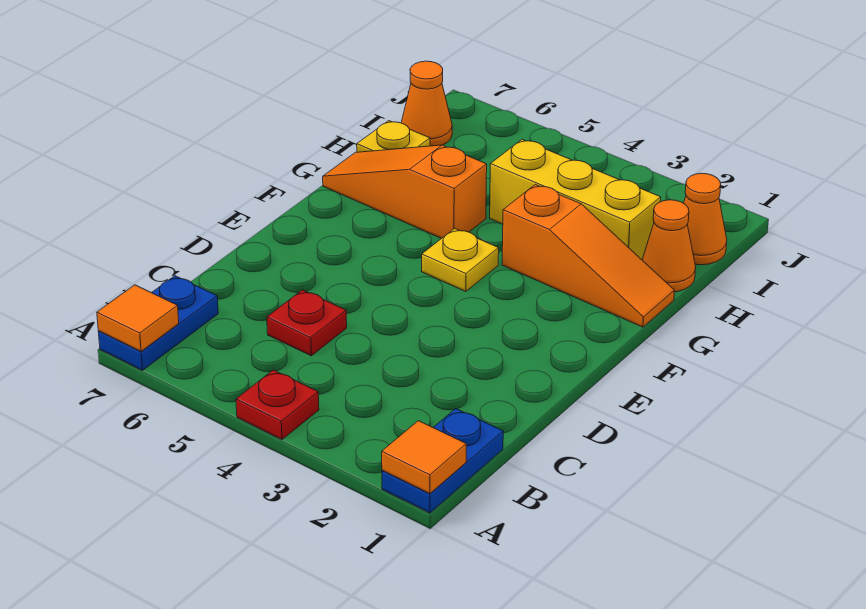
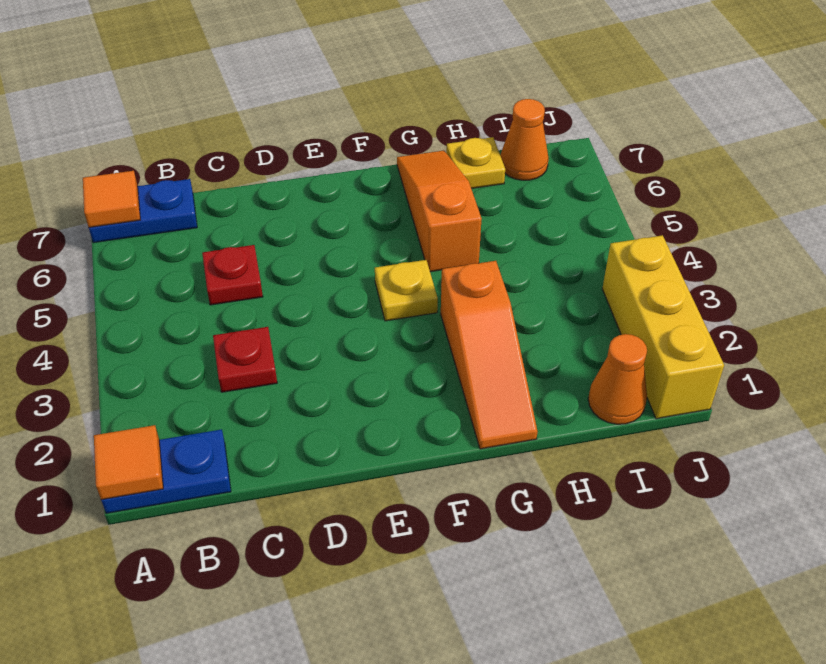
red plate A4 level 1 -> red plate C3 level 1
orange cone H1 level 1 -> none
yellow brick H2:H4 level 1 -> yellow brick J1:J3 level 1

